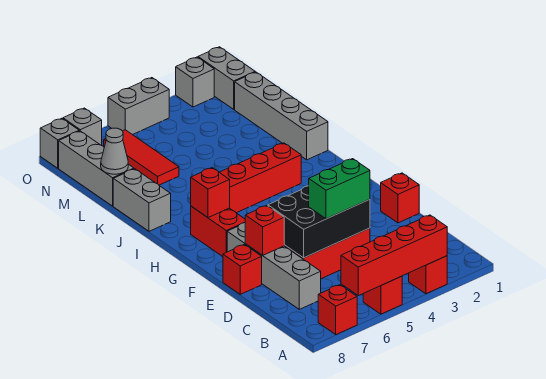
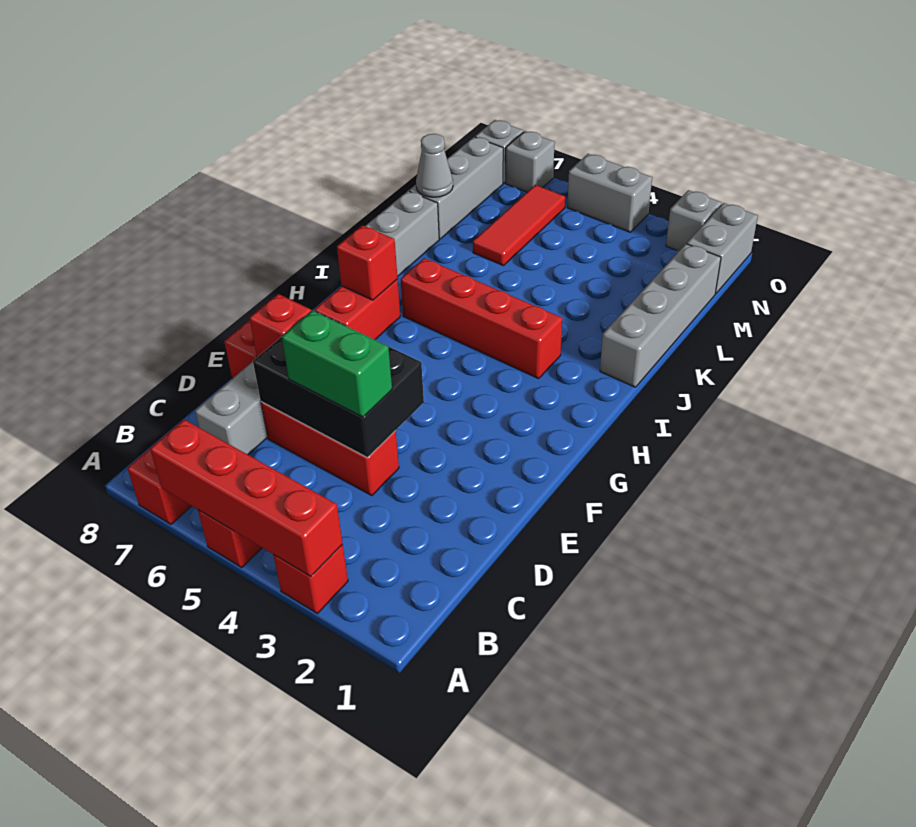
red brick E1 level 1 -> none

